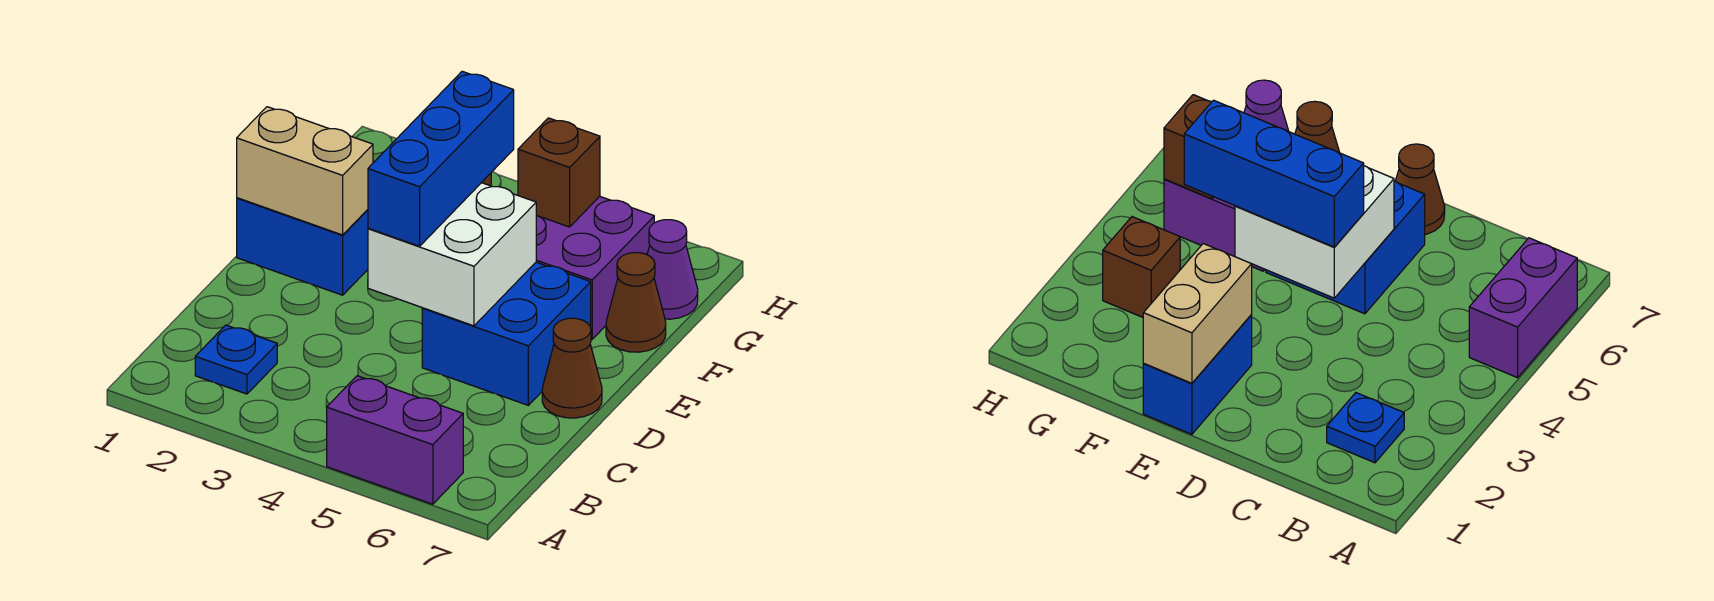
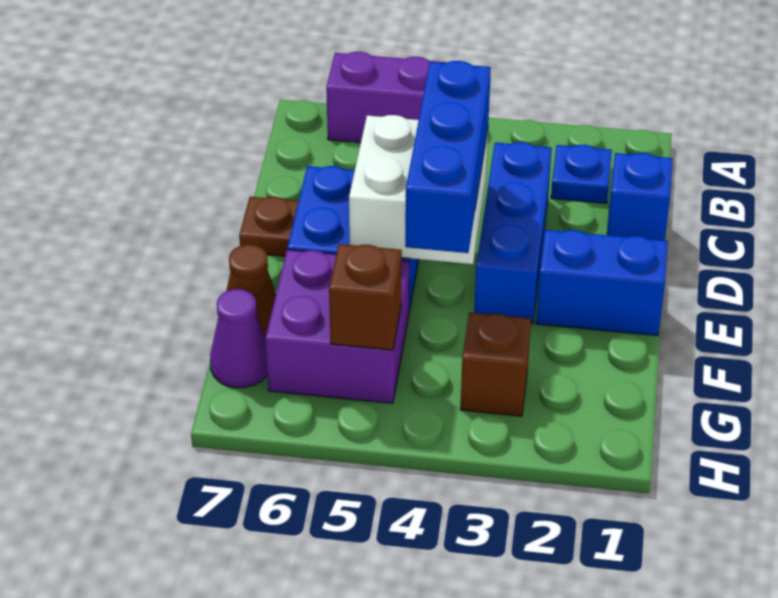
none -> blue brick C1 level 1
none -> blue brick C3:E3 level 1
brown cone D7 level 1 -> brown plate D7 level 1
tan brick E1:E2 level 2 -> none

